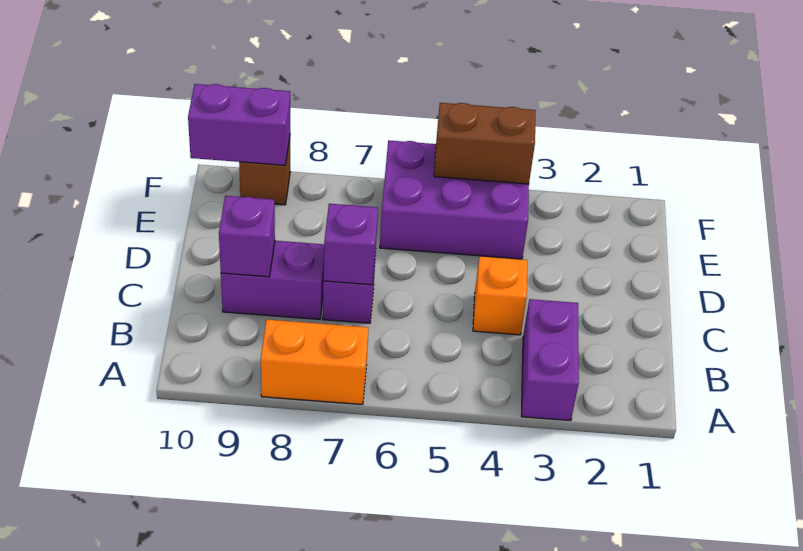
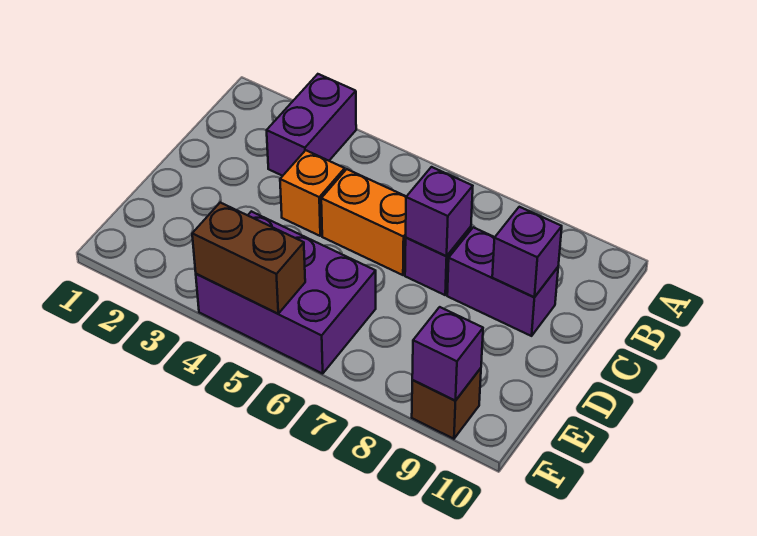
orange brick A7:A8 level 1 -> orange brick C5:C6 level 1
purple brick F9:F10 level 2 -> purple brick F9 level 2

